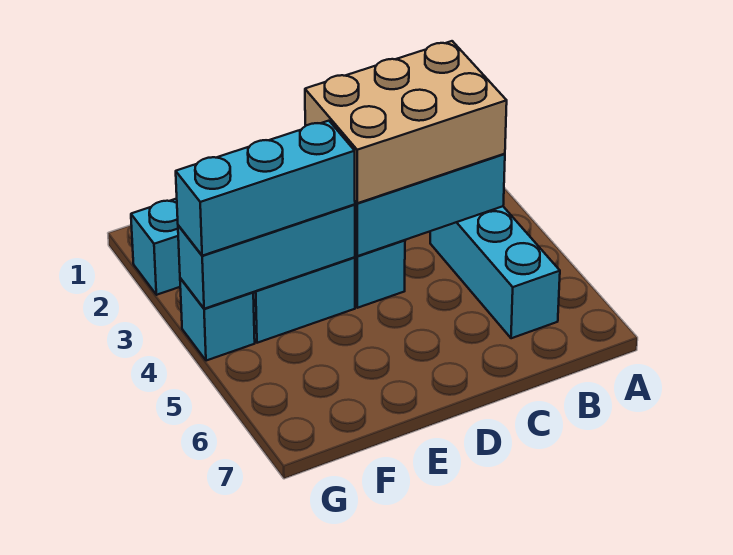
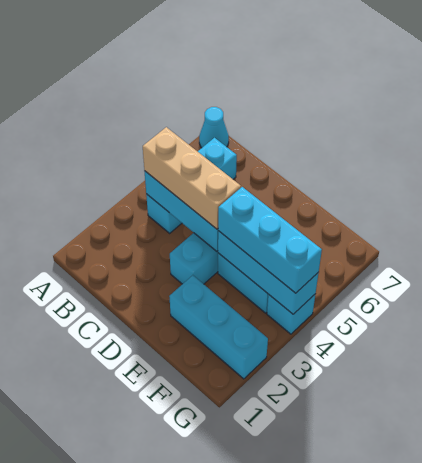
none -> cyan cone A7 level 1
tan brick B3:D4 level 3 -> tan brick B4:D4 level 3

